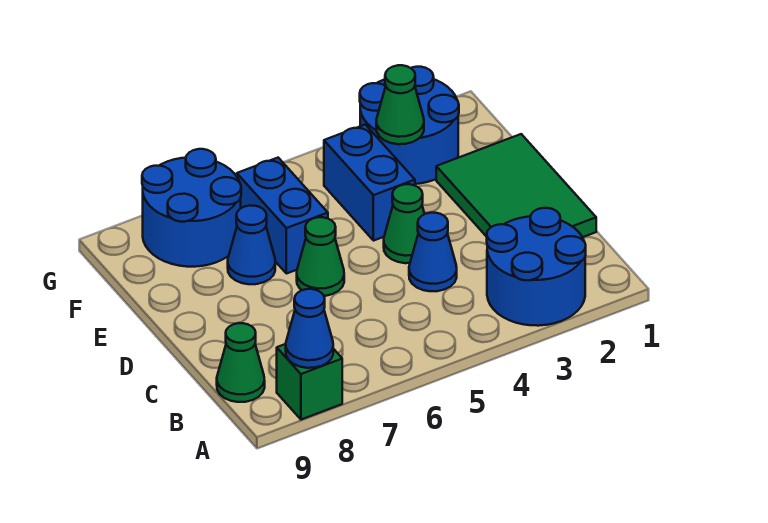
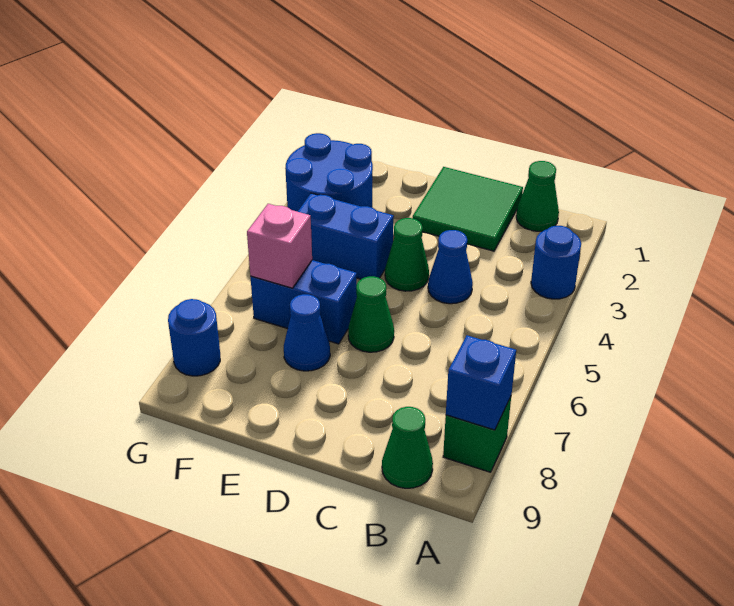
blue round brick A2:B3 level 1 -> blue round brick A3 level 1
blue cone A8 level 2 -> blue brick A8 level 2
green tile C1:E2 level 1 -> green tile C1:D2 level 1
green cone F3 level 2 -> green cone B1 level 1
none -> pink brick F6 level 2
blue round brick F7:G8 level 1 -> blue round brick G8 level 1

